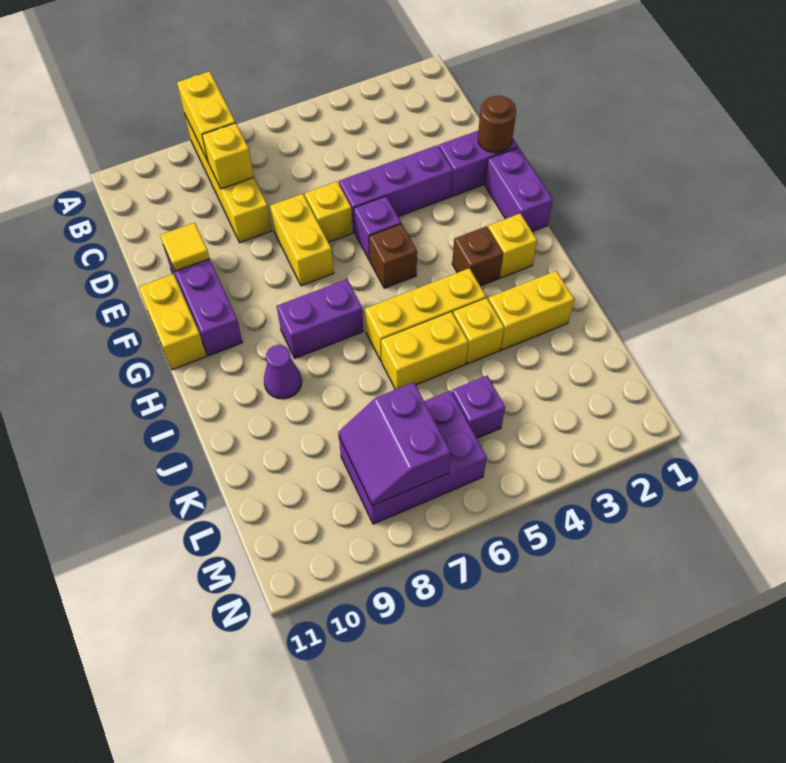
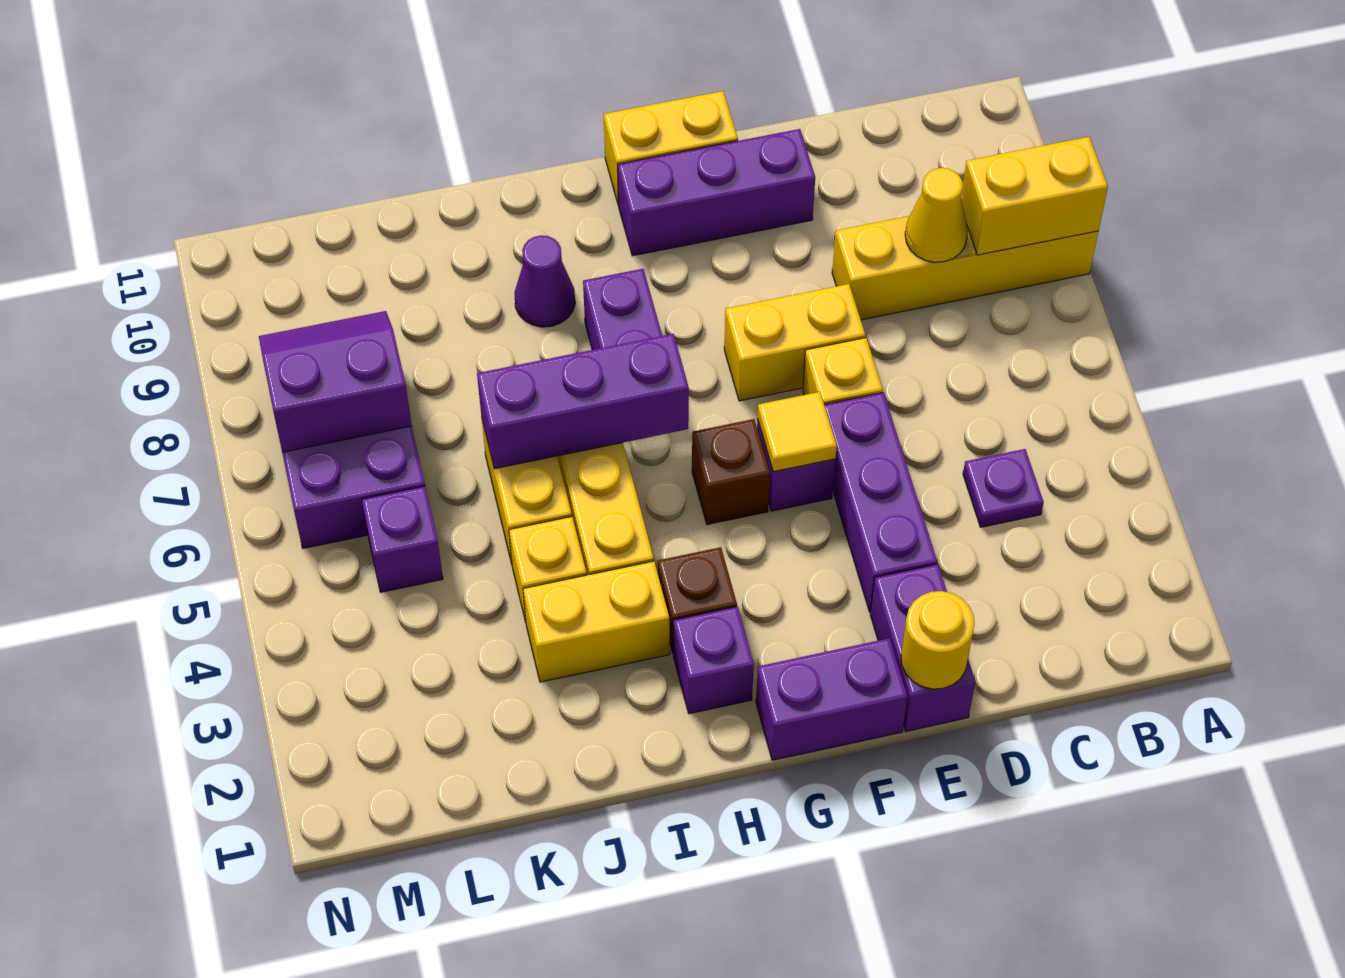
none -> purple plate C4 level 1
yellow brick C8 level 2 -> yellow cone C8 level 2
brown round brick E1 level 2 -> yellow round brick E1 level 2
yellow tile E10 level 2 -> yellow tile F5 level 2
yellow brick H2 level 1 -> purple brick H2 level 1
none -> purple brick H6:J6 level 2
yellow brick J2:J3 level 1 -> yellow brick I3:J3 level 1

